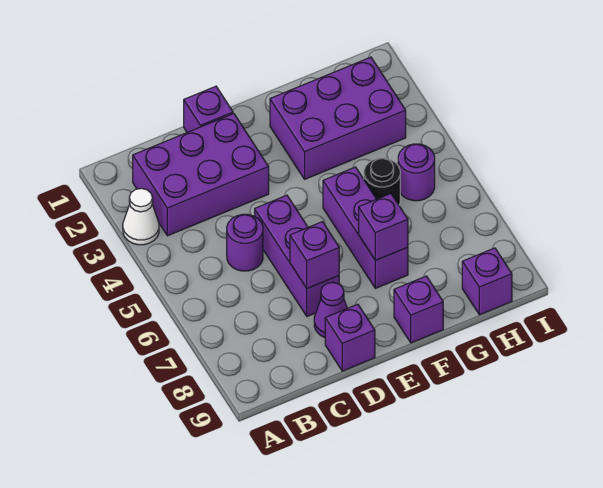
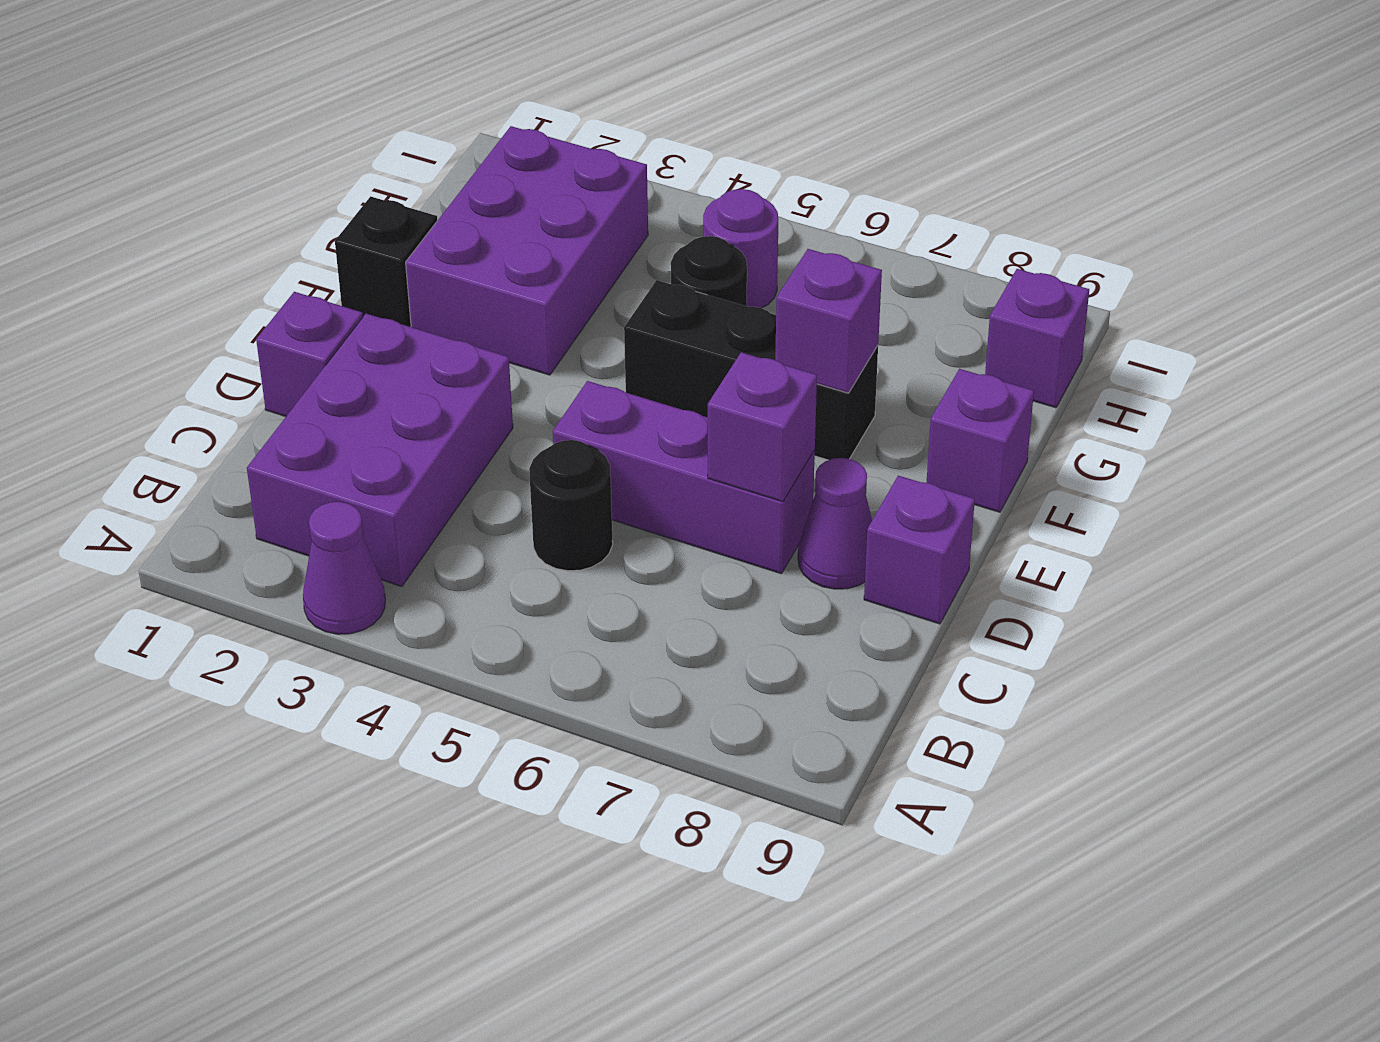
white cone A3 level 1 -> purple cone A3 level 1
purple round brick C5 level 1 -> black round brick C5 level 1
none -> black brick F1 level 1
purple brick F5:F7 level 1 -> black brick F5:F7 level 1

